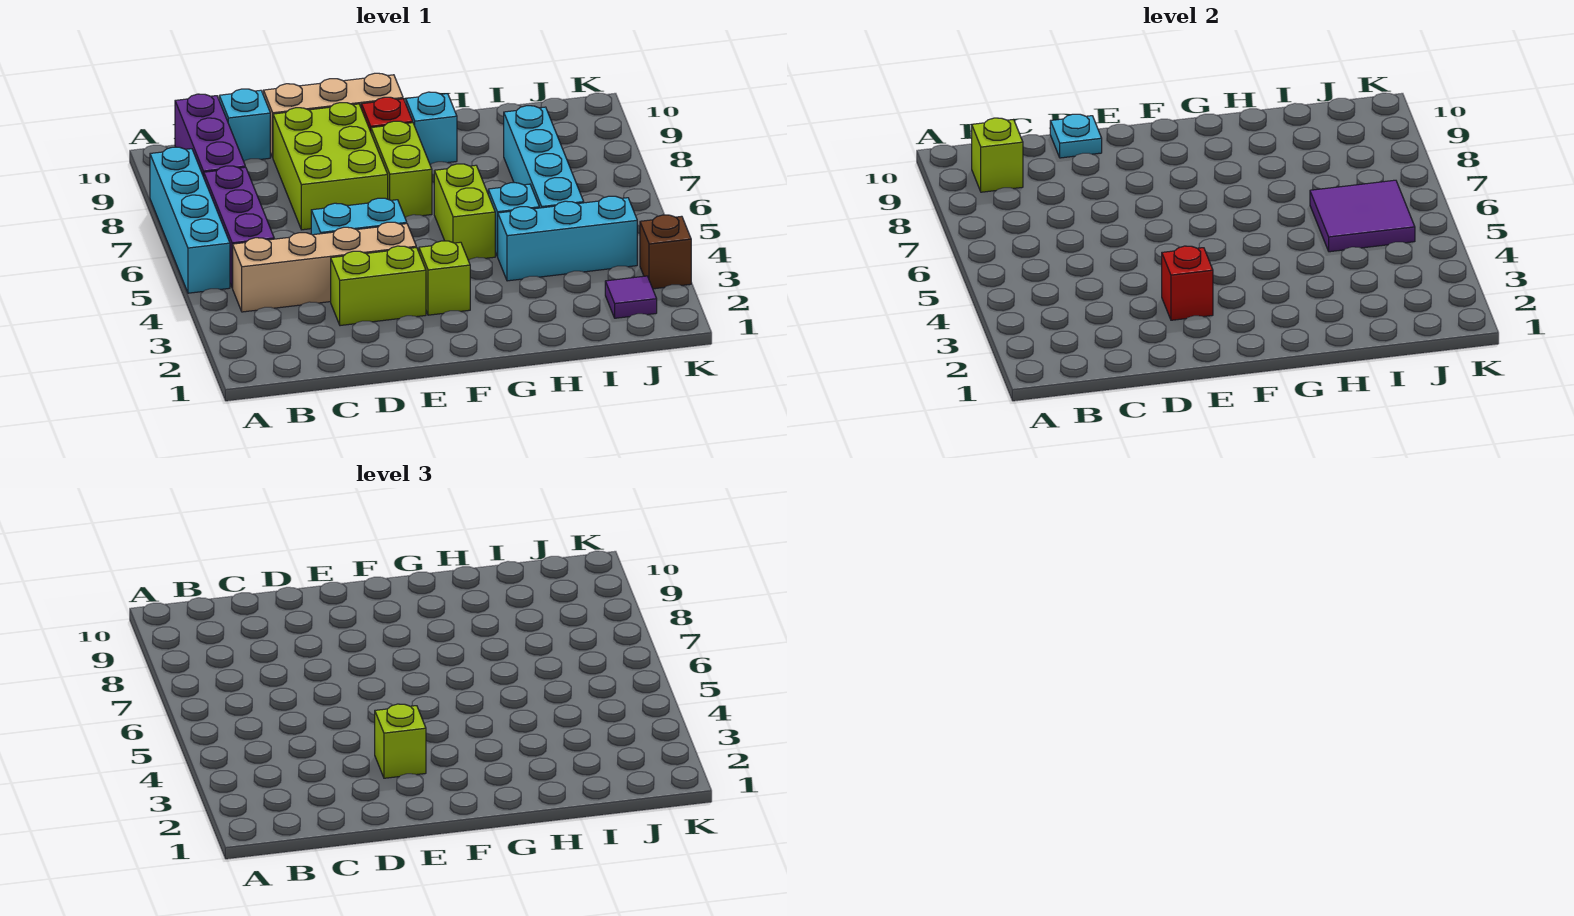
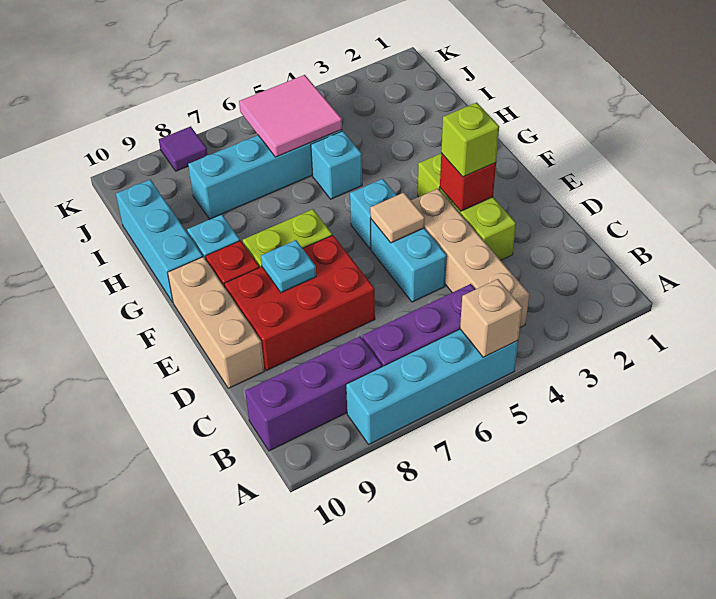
none -> tan brick A5 level 2
lime brick B9 level 2 -> none
cyan brick C10 level 1 -> cyan brick F5 level 1
lime brick D7:E9 level 1 -> red brick D7:E9 level 1
cyan plate D10 level 2 -> cyan plate E8 level 2
none -> tan tile E5 level 2
lime brick G5:G6 level 1 -> none
cyan brick H4:J4 level 1 -> cyan brick G10:I10 level 1
purple tile I5:J6 level 2 -> pink tile I5:J6 level 2
purple tile J2 level 1 -> purple tile K8 level 1
brown brick K3 level 1 -> none

